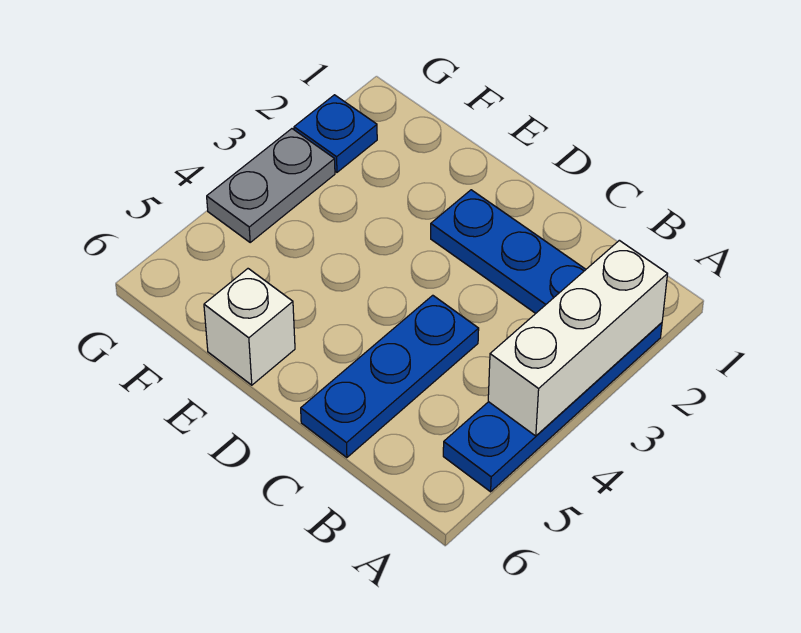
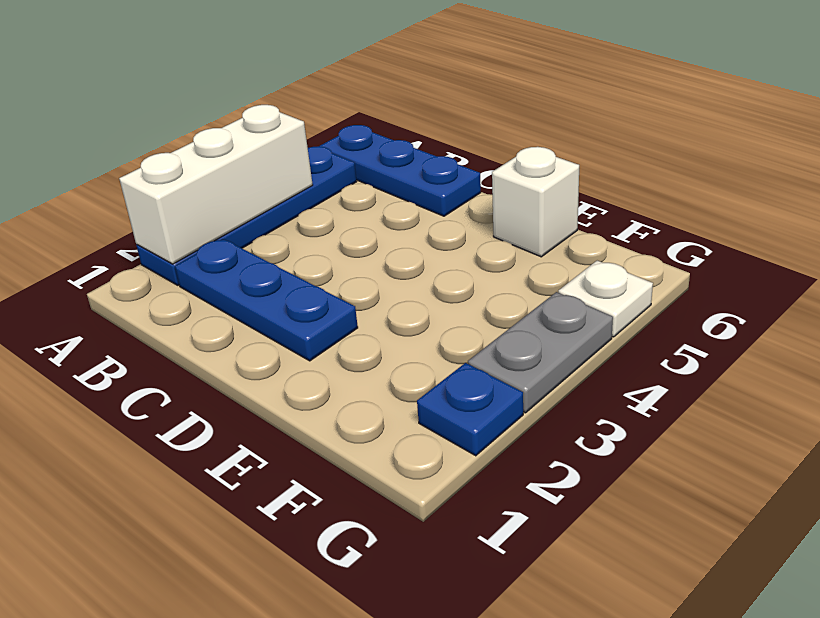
blue plate C4:C6 level 1 -> blue plate A6:C6 level 1
none -> white plate G5 level 1

